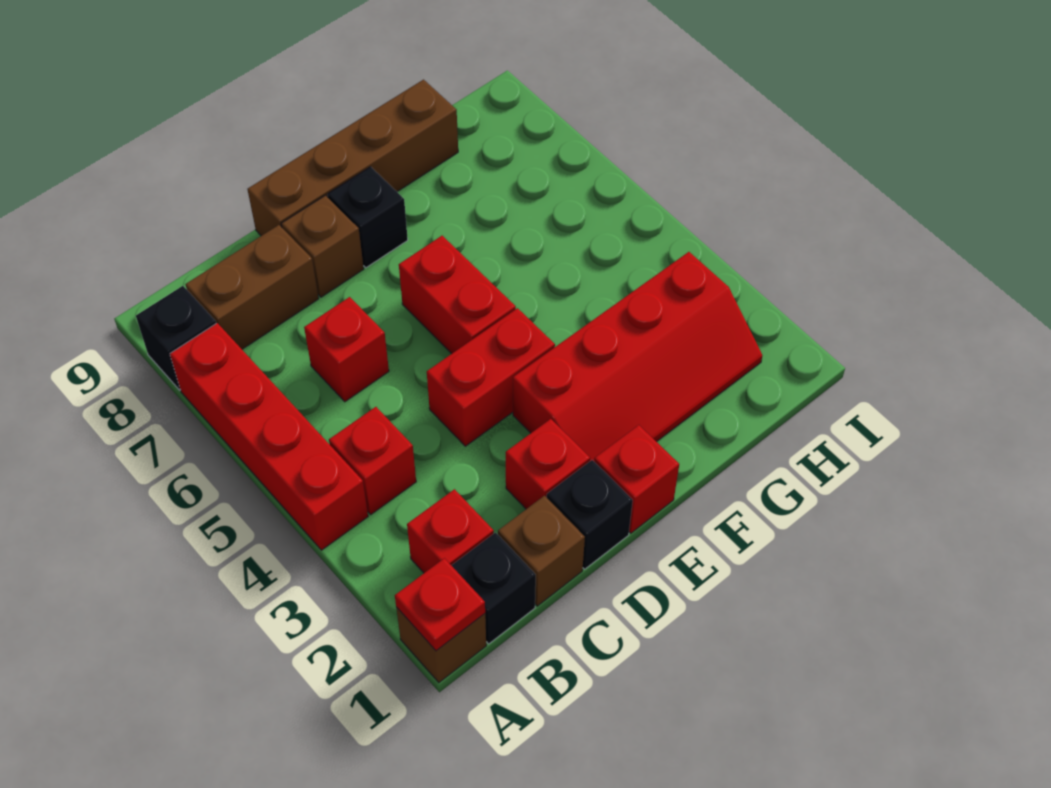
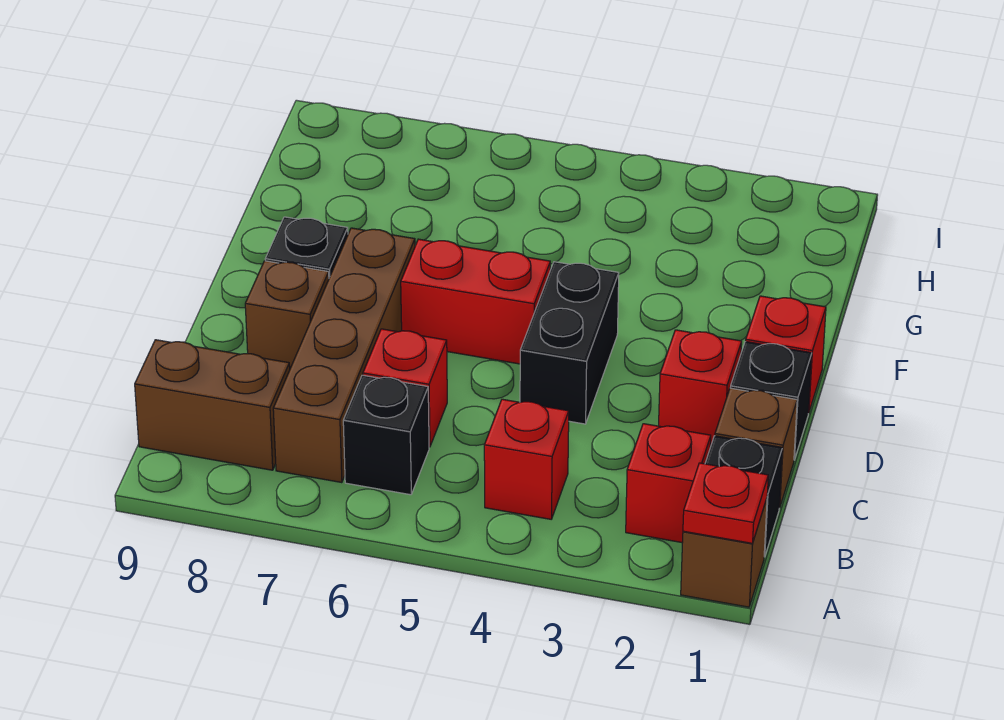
red brick A4:A7 level 1 -> none
black brick A8 level 1 -> black brick B6 level 1
brown brick B8:C8 level 1 -> brown brick B8:B9 level 1
red brick D4:E4 level 1 -> black brick D4:E4 level 1
brown brick D9:G9 level 1 -> brown brick B7:E7 level 1
red slope E2:H3 level 1 top 3 -> none

